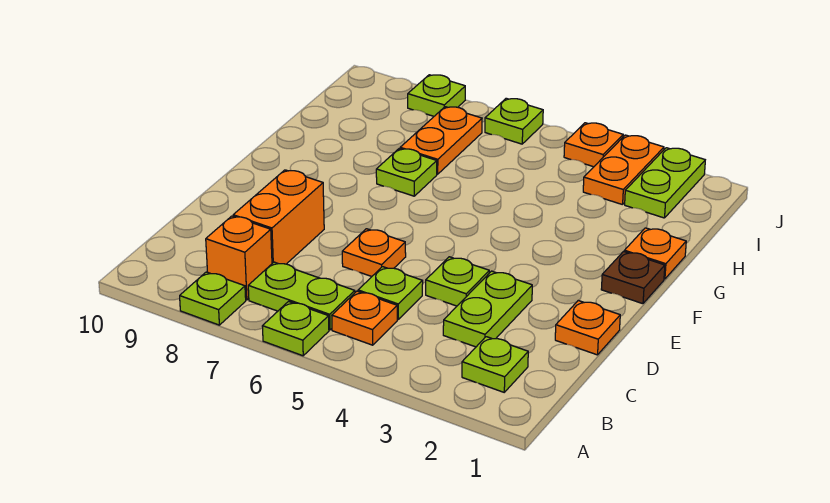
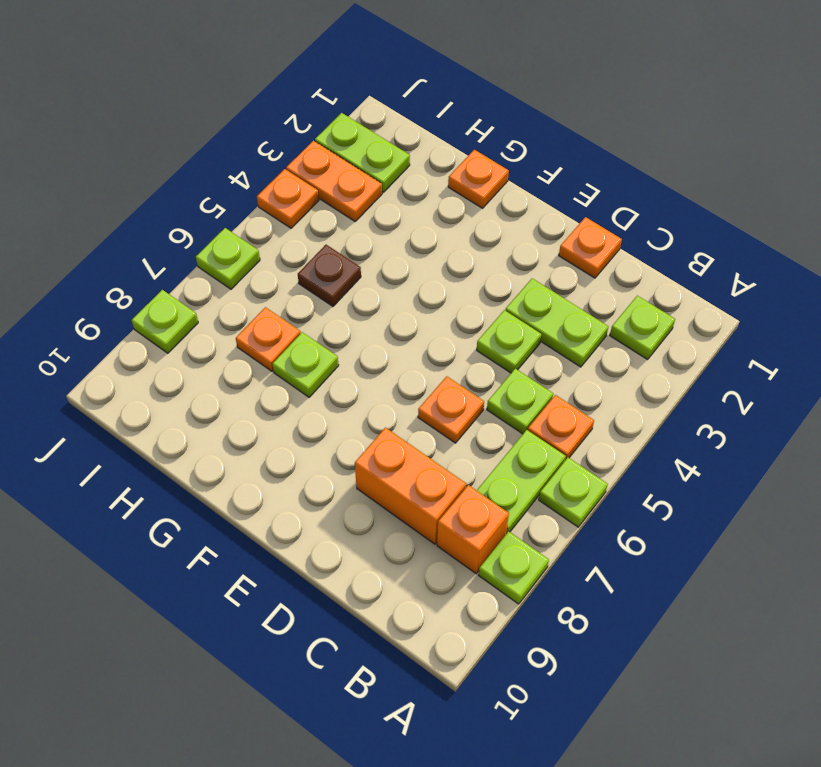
brown plate F1 level 1 -> brown plate H5 level 1
orange plate H7:I7 level 1 -> orange plate H7 level 1

